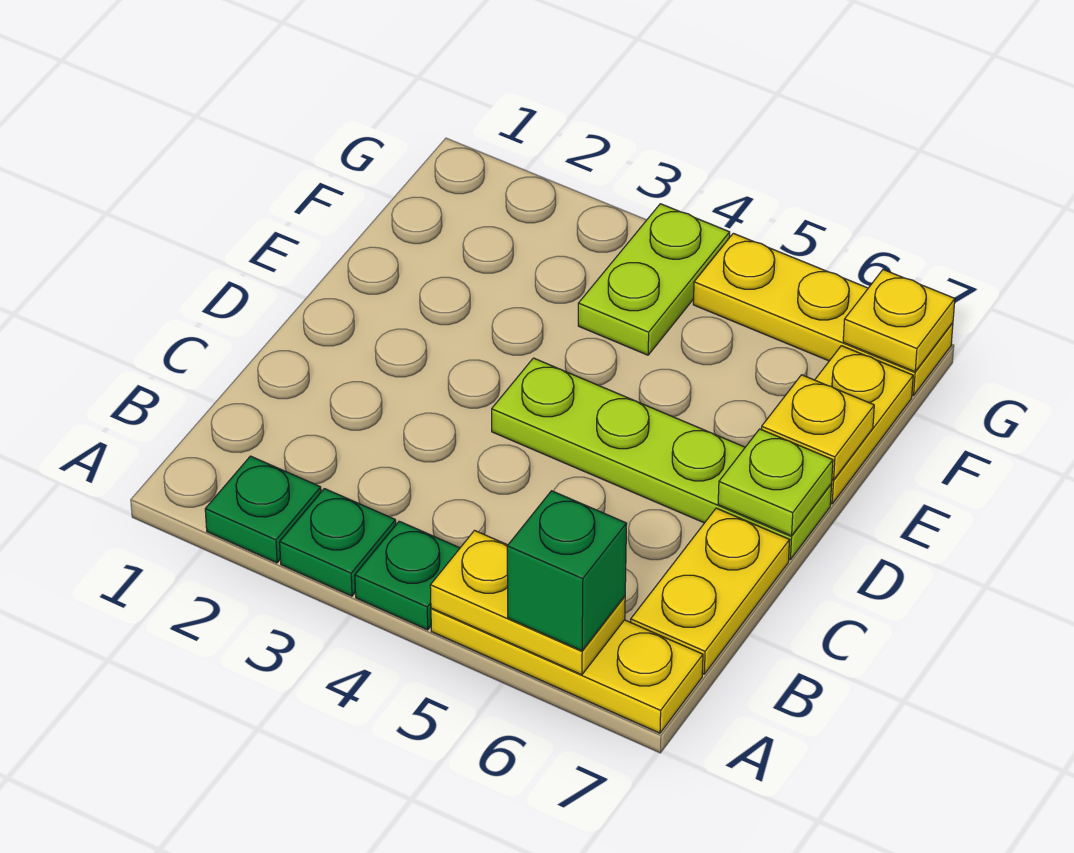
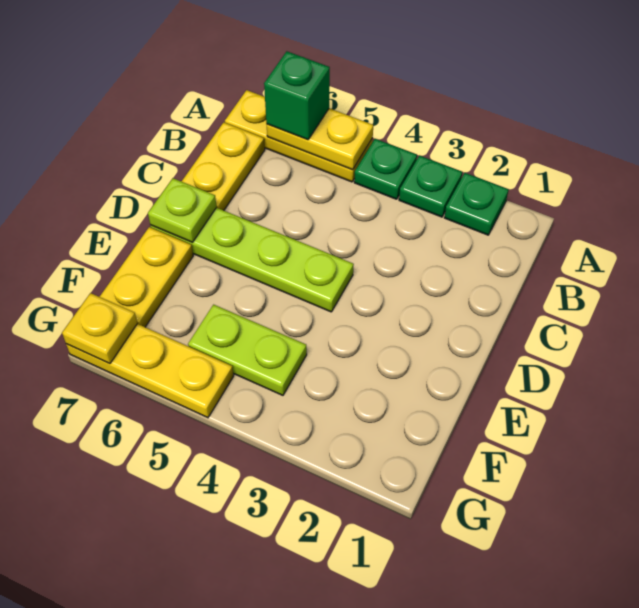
yellow plate E7 level 2 -> none
lime plate F4:G4 level 1 -> lime plate F4:F5 level 1

